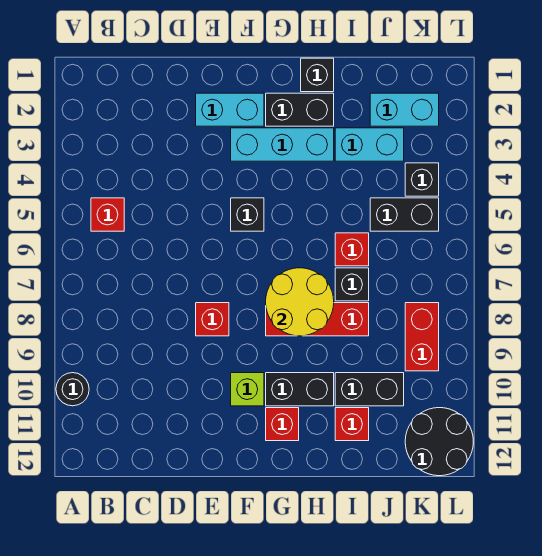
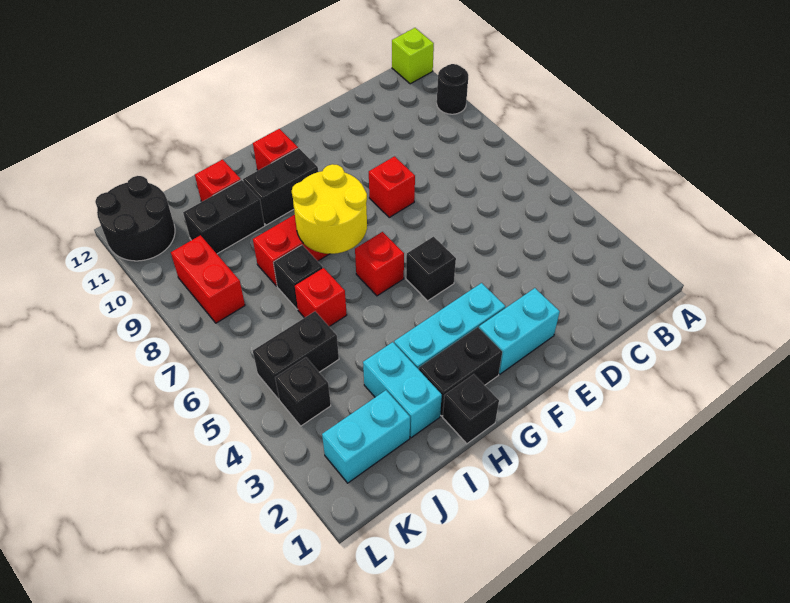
red brick B5 level 1 -> red brick G6 level 1
lime brick F10 level 1 -> lime brick A12 level 1
cyan brick I3:J3 level 1 -> cyan brick I2:I3 level 1

